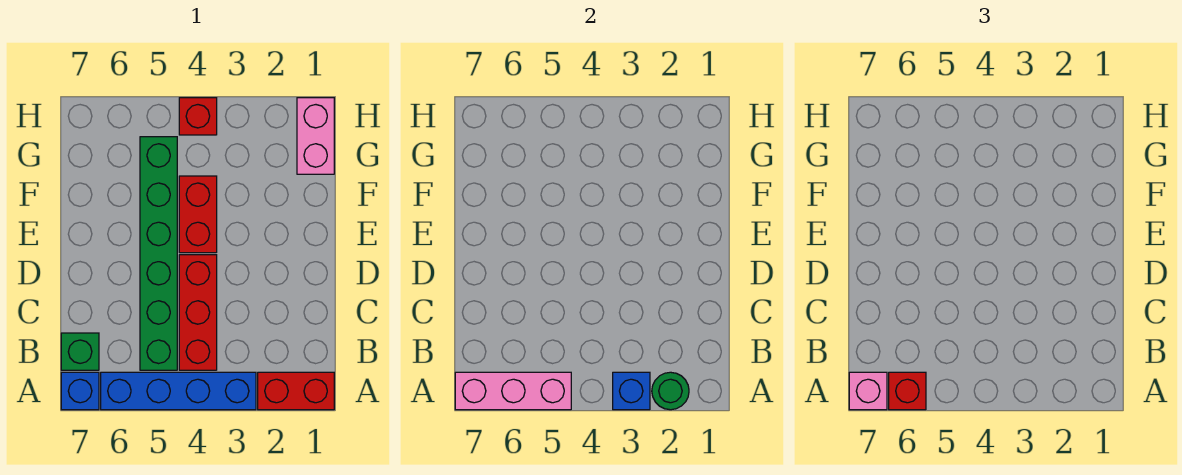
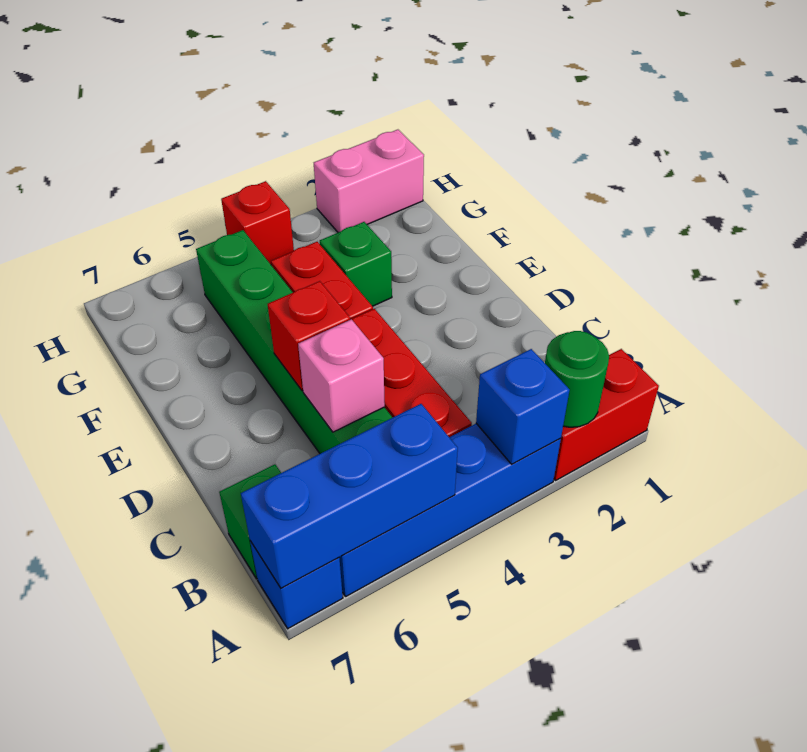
pink brick A5:A7 level 2 -> blue brick A5:A7 level 2
red brick A6 level 3 -> red brick D5 level 2
pink brick A7 level 3 -> pink brick C5 level 2
none -> green brick F3 level 1
pink brick G1:H1 level 1 -> pink brick H1:H2 level 1

